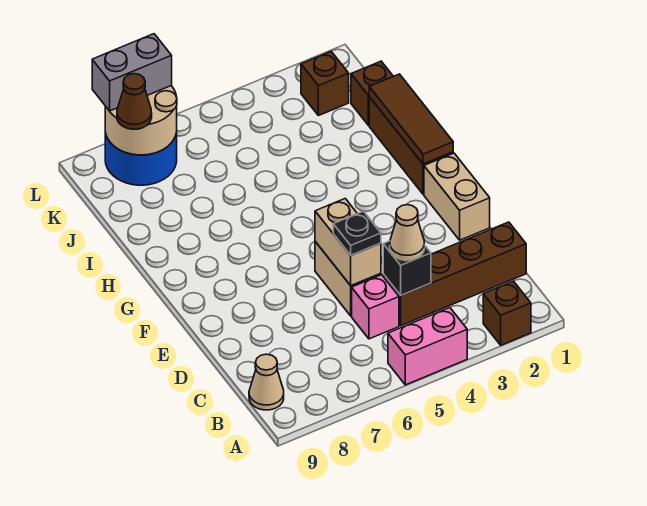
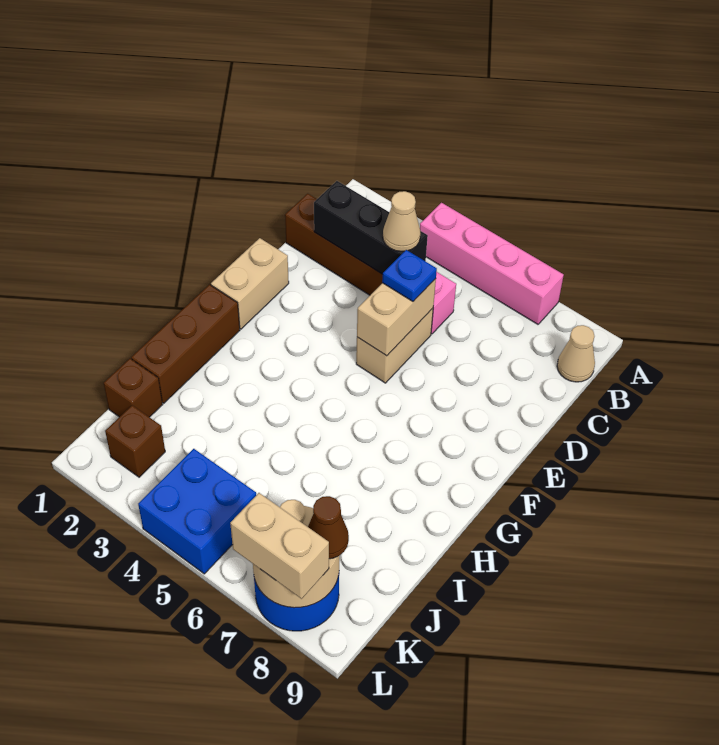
brown brick A2 level 1 -> none
pink brick A4:A5 level 1 -> pink brick A4:A7 level 1
black brick C4 level 2 -> black brick C2:C4 level 2
black plate D5 level 3 -> blue plate D5 level 3
brown tile G1:I1 level 2 -> none
none -> blue brick K4:L5 level 1
grey brick L7:L8 level 3 -> tan brick L7:L8 level 3

